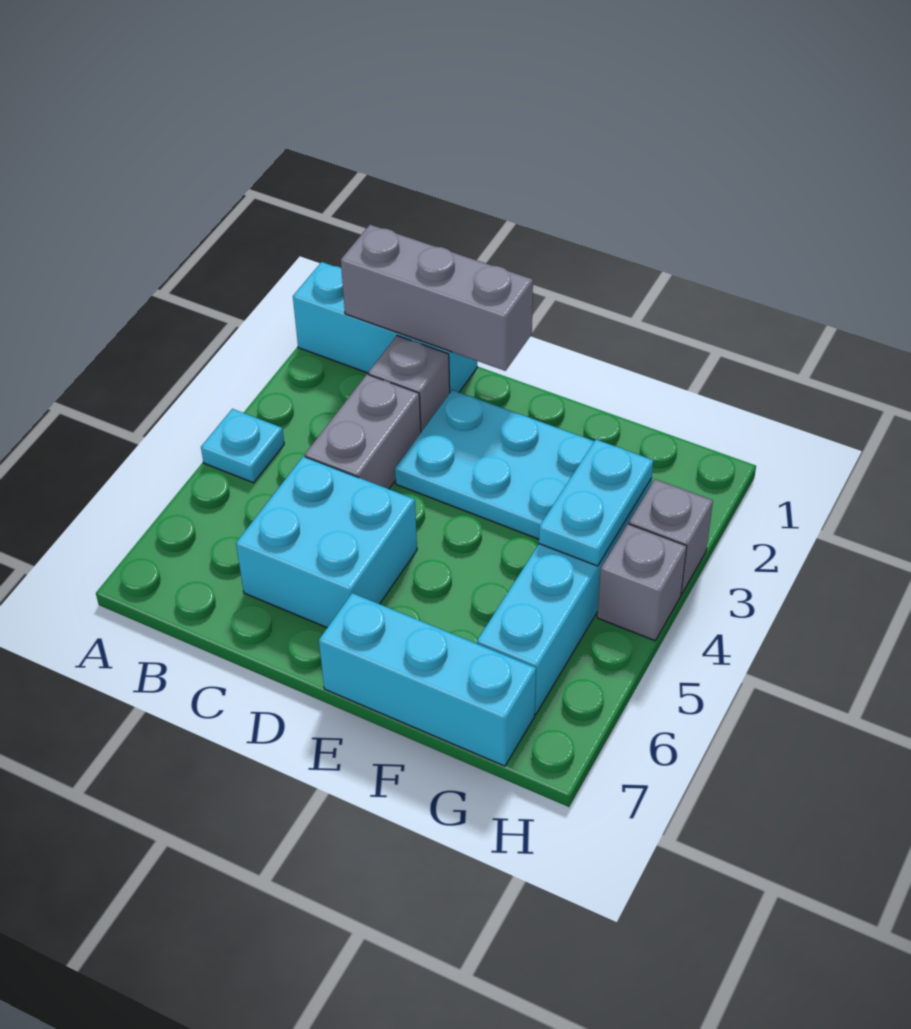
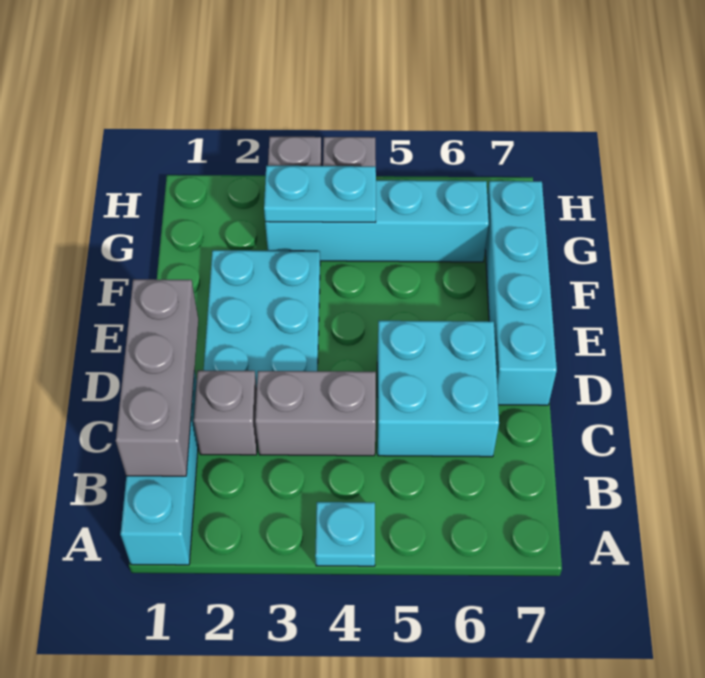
cyan brick E7:G7 level 1 -> cyan brick D7:G7 level 1

